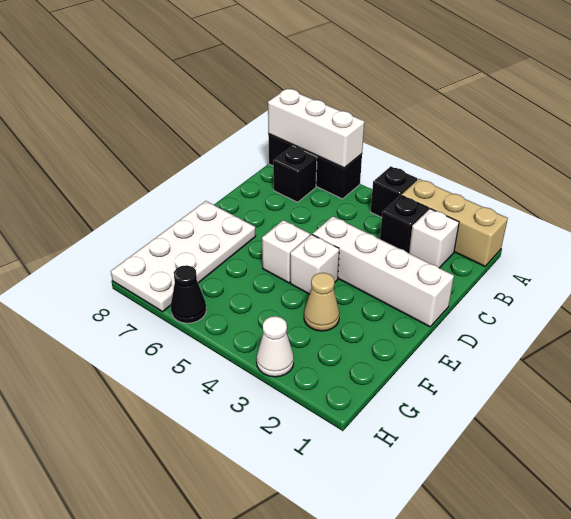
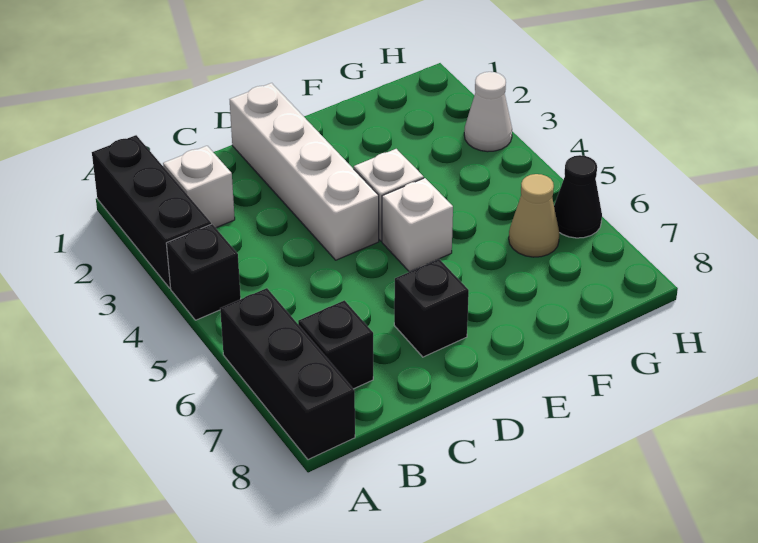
tan brick A1:A3 level 1 -> black brick A1:A3 level 1
white brick A6:A8 level 2 -> none
black brick B3 level 1 -> black brick D7 level 1
white plate E7:H8 level 1 -> none
tan cone F3 level 1 -> tan cone G6 level 1

